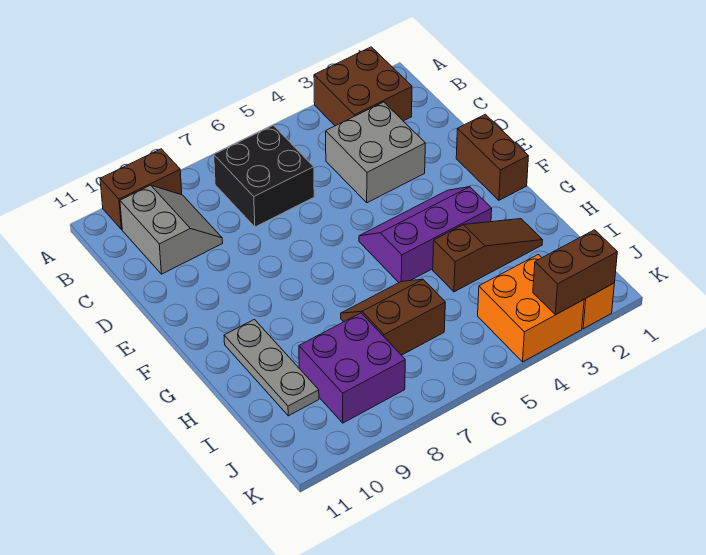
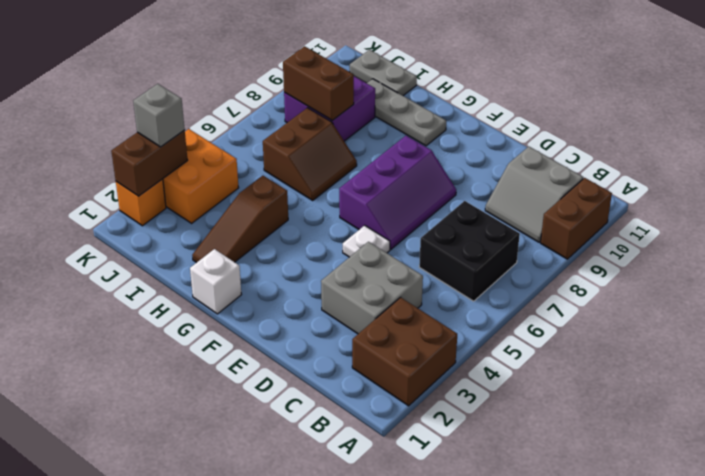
brown brick E1:F1 level 1 -> brown brick I8:J8 level 2
none -> white plate E5 level 1
purple slope F3:G5 level 1 top G -> purple slope E6:F8 level 1 top F
none -> white brick G1 level 1
none -> grey plate I11:J11 level 1
none -> grey brick K3 level 3

